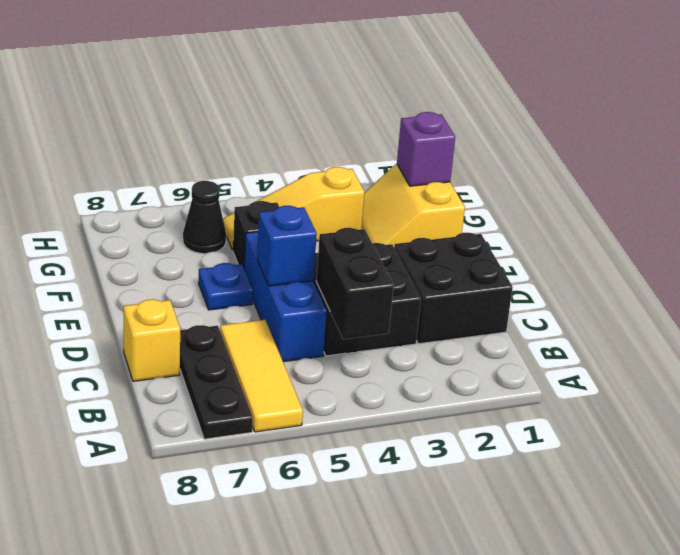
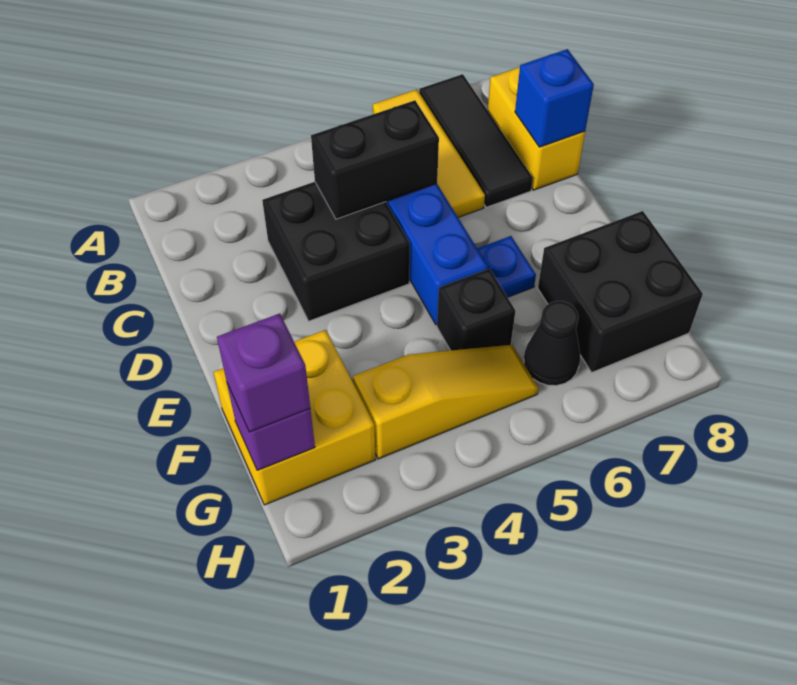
black plate A7:C7 level 1 -> black tile A7:C7 level 1
black brick B4:C4 level 2 -> black brick C4:C5 level 2
black brick C1:D2 level 1 -> black brick F7:G8 level 1
yellow brick C8 level 1 -> yellow brick B8:C8 level 1
blue brick D5 level 2 -> blue brick C8 level 2
yellow slope F1:G2 level 1 top 1 -> yellow brick F1:G2 level 1
none -> purple brick G1 level 3

